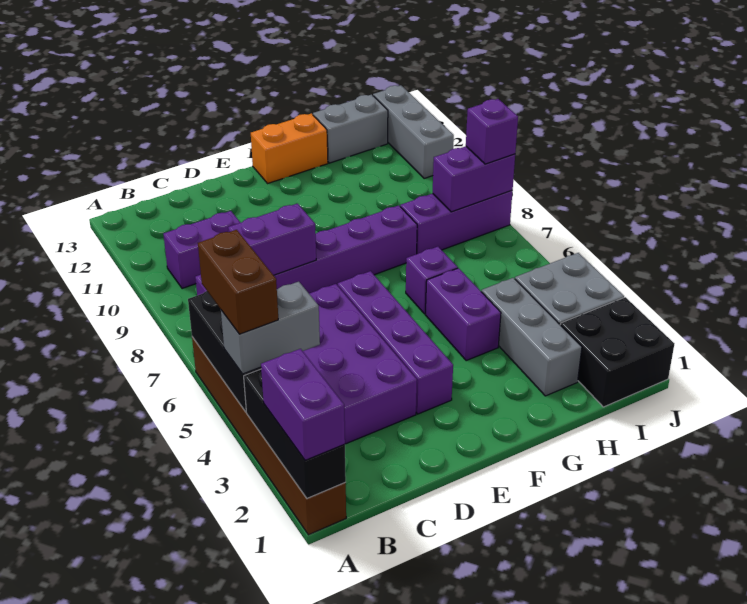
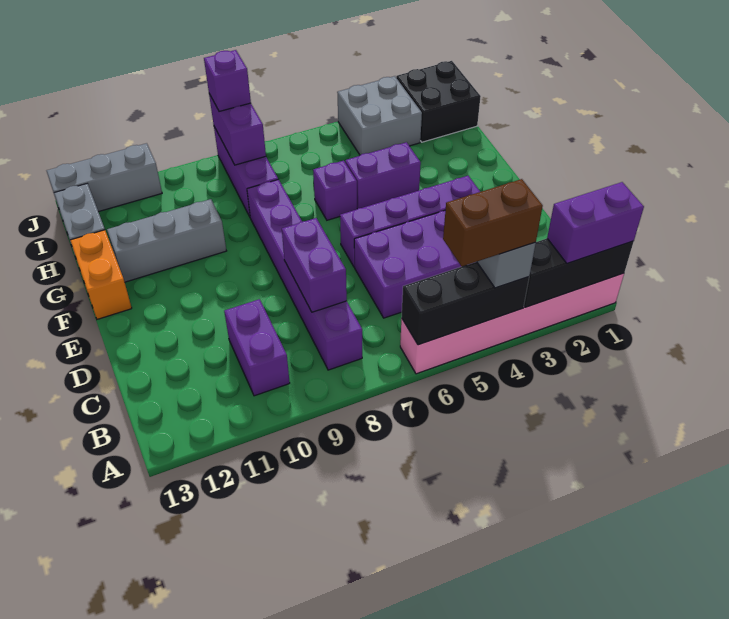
brown brick A1:A6 level 1 -> pink brick A1:A6 level 1
grey brick H2:H4 level 1 -> grey brick G10:G12 level 1

